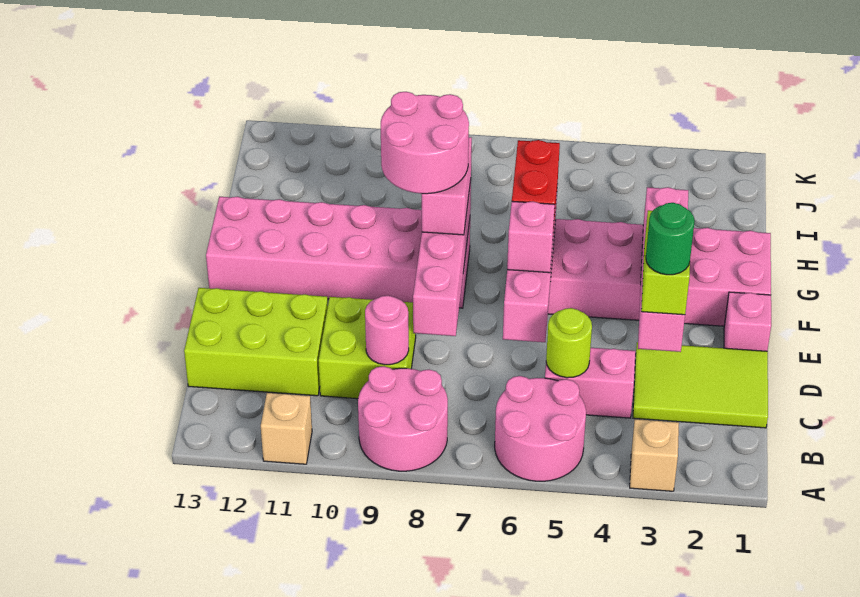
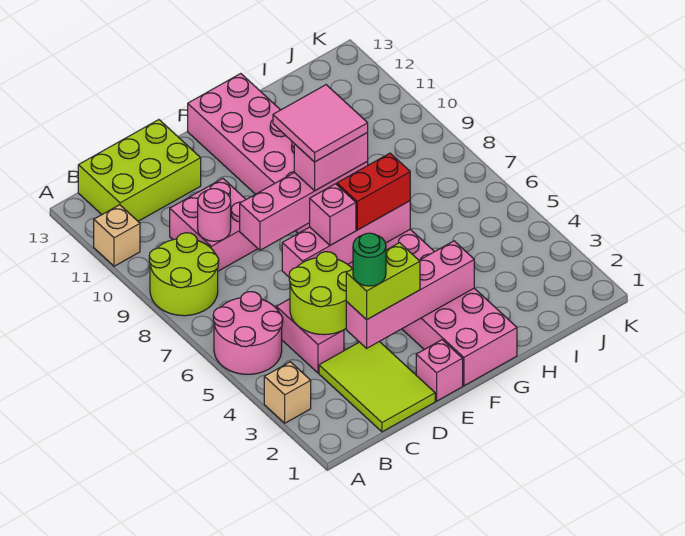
pink round brick A8:B9 level 1 -> lime round brick A8:B9 level 1
lime round brick C5 level 2 -> lime round brick C4:D5 level 2
lime brick C9:D10 level 1 -> pink brick C9:D10 level 1
lime brick C11:D13 level 1 -> lime brick B12:D13 level 1
pink round brick F8:G9 level 4 -> pink tile F8:G9 level 4

